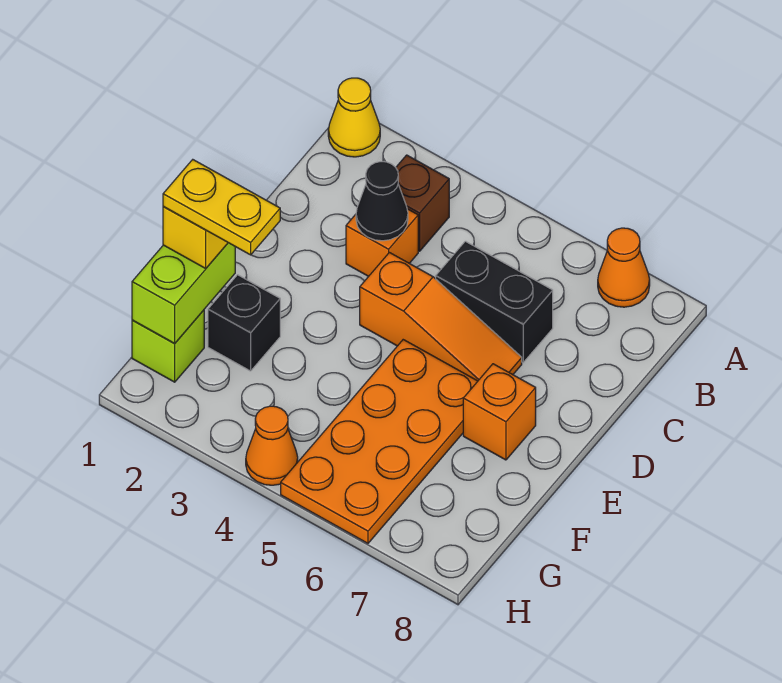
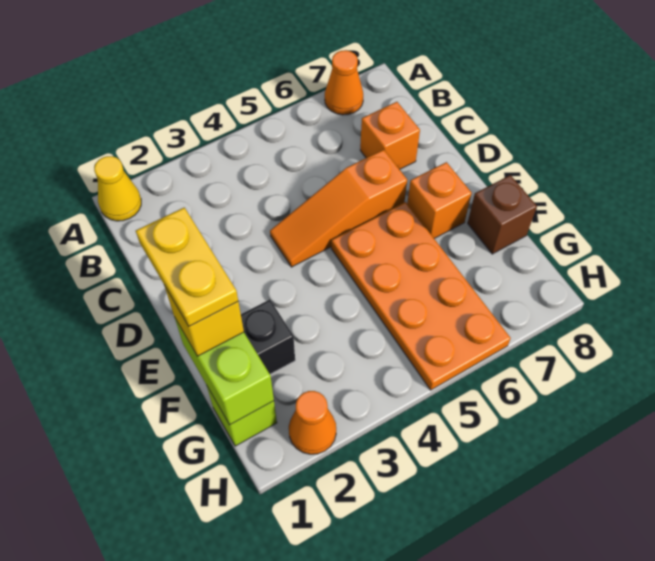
brown brick B3 level 1 -> brown brick F8 level 1
orange brick C3 level 1 -> orange brick C7 level 1
black cone C3 level 2 -> none
black brick C5:C6 level 1 -> none
orange slope D4:D6 level 1 top 4 -> orange slope D4:D6 level 1 top 6
yellow plate F1:F2 level 4 -> yellow plate E1:F1 level 4
orange cone H4 level 1 -> orange cone H2 level 1

